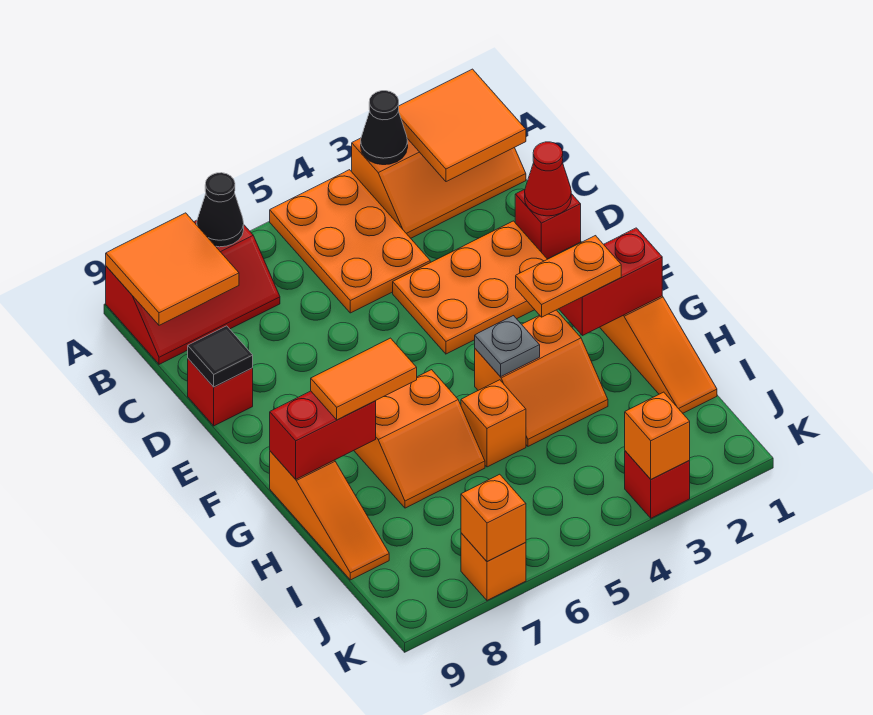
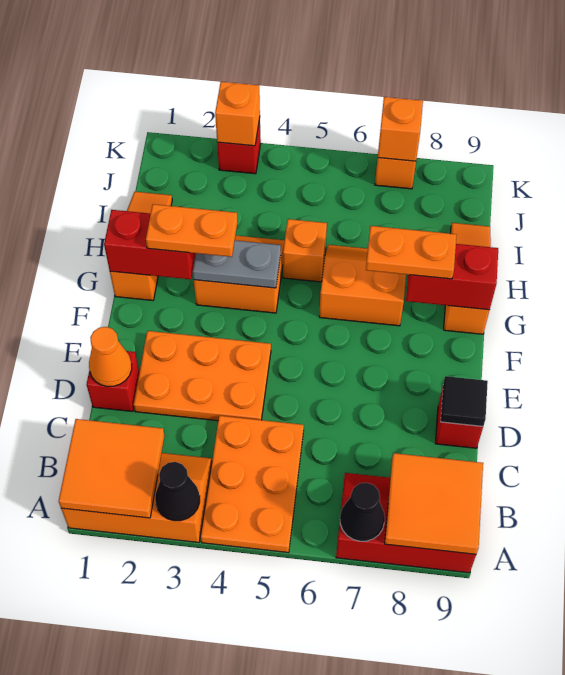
red cone D1 level 2 -> orange cone D1 level 2
grey plate G4 level 2 -> grey plate G3:G4 level 2
orange tile G7:G8 level 3 -> orange plate G7:G8 level 3

